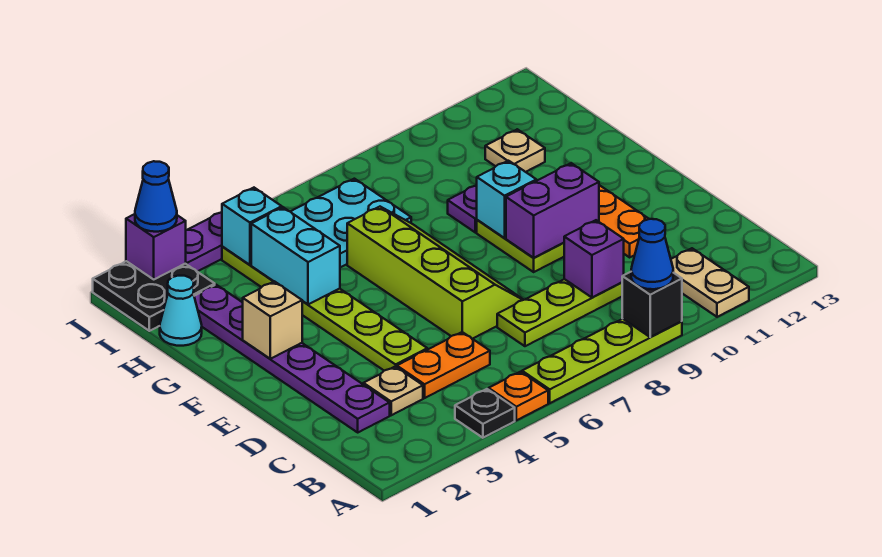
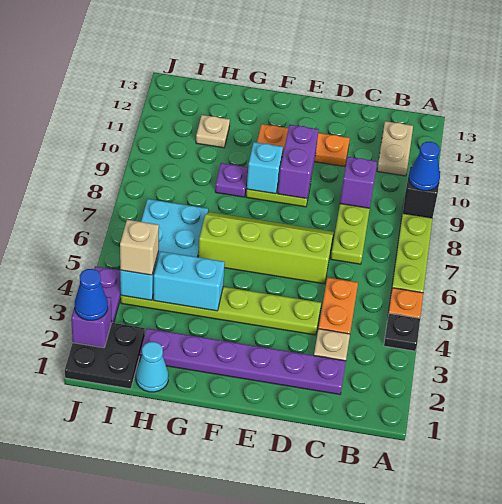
tan plate A11:B11 level 1 -> tan plate B11:B12 level 1
tan brick F2 level 2 -> tan brick I4 level 3

